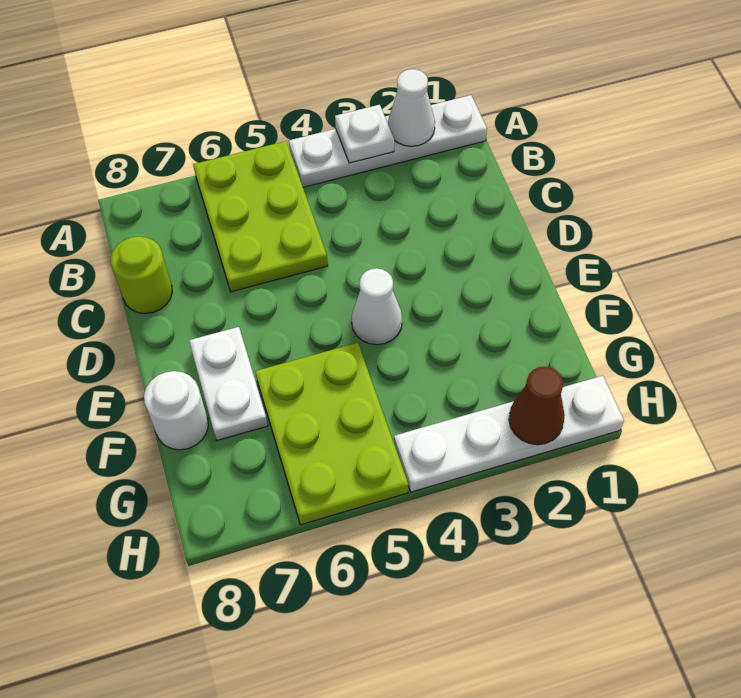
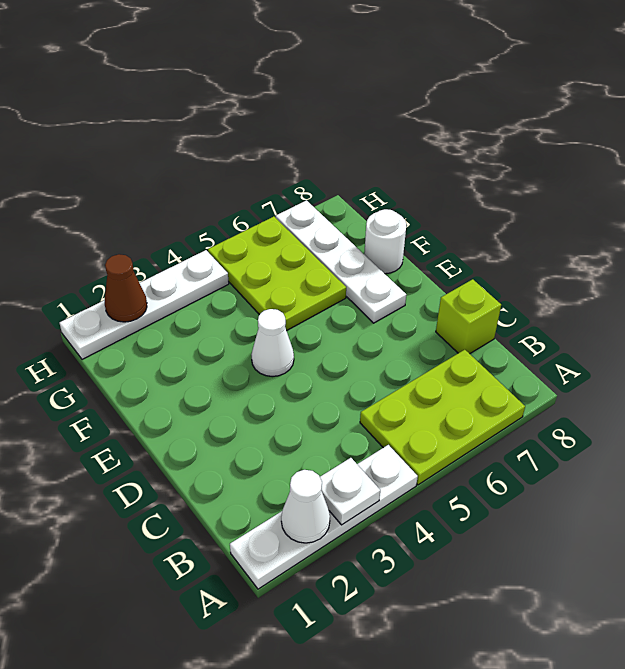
lime plate A5:C6 level 1 -> lime plate A5:B7 level 1
lime round brick C8 level 1 -> lime brick C8 level 1
white plate E7:F7 level 1 -> white plate E7:H7 level 1

